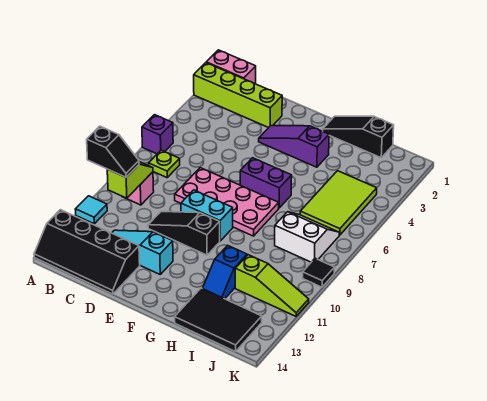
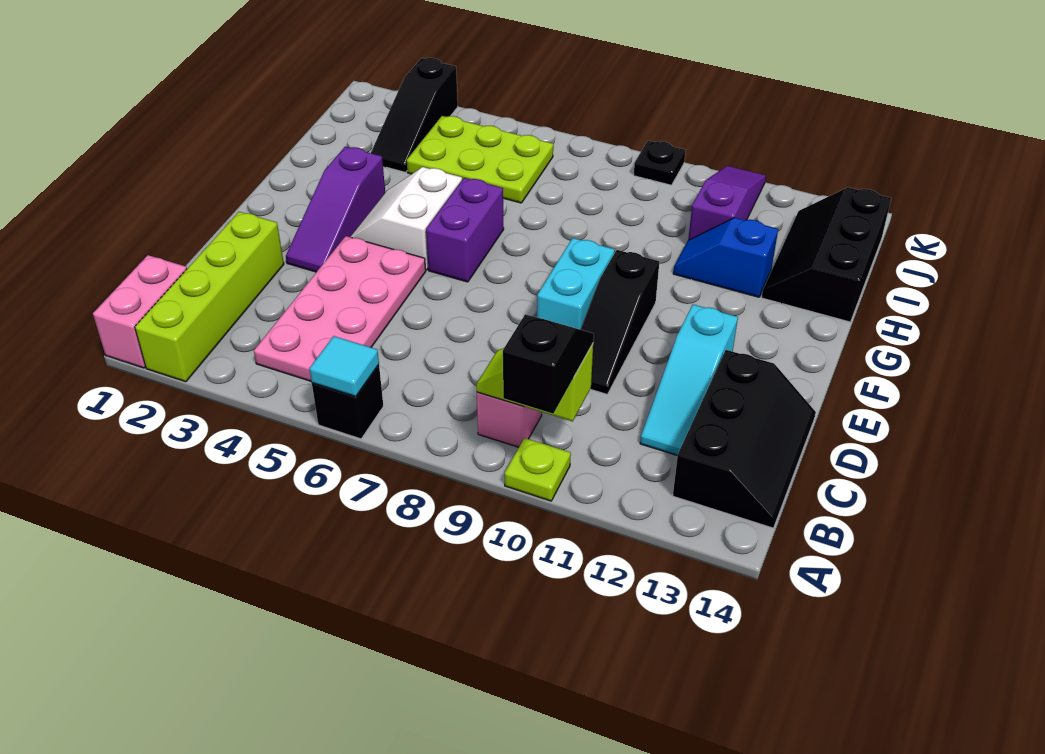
purple brick A6 level 1 -> black brick A6 level 1
cyan tile A11 level 1 -> cyan tile A6 level 2
black slope A13:D14 level 1 top 13 -> black slope B13:D14 level 1 top 13
lime plate B7 level 1 -> lime plate A10 level 1
pink plate D7:G8 level 1 -> pink plate B4:E5 level 1
black slope G1:I1 level 1 top I -> black slope I3:K3 level 1 top K
blue slope H11:H12 level 1 top 11 -> blue slope H11:H12 level 1 top 12
black tile H13:J14 level 1 -> black slope H13:J14 level 1 top 14
lime tile I4:J6 level 1 -> lime plate I4:J6 level 1
white slope I7:J8 level 1 top 8 -> white slope F4:G5 level 1 top 5
lime slope I11:K11 level 1 top I -> purple slope I11:K11 level 1 top I
black tile K9 level 1 -> black plate K9 level 1

